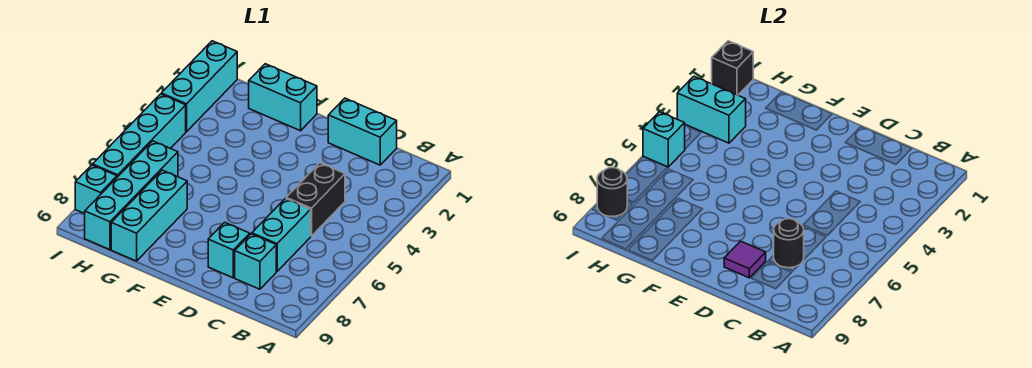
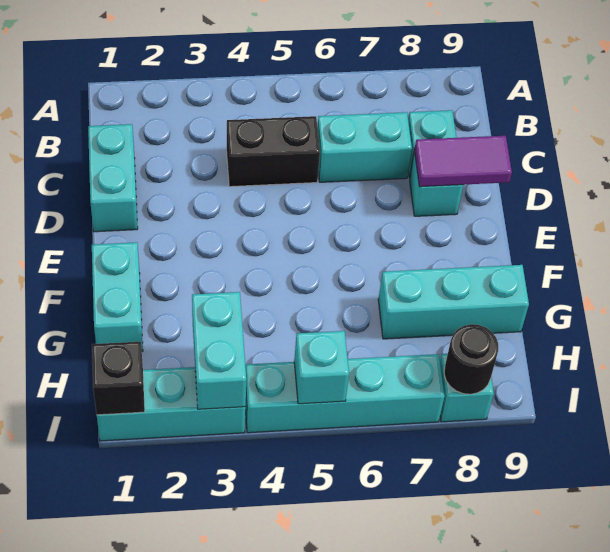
black round brick C7 level 2 -> none
purple tile D8 level 2 -> purple tile D8:D9 level 2
cyan brick H6:H9 level 1 -> none

